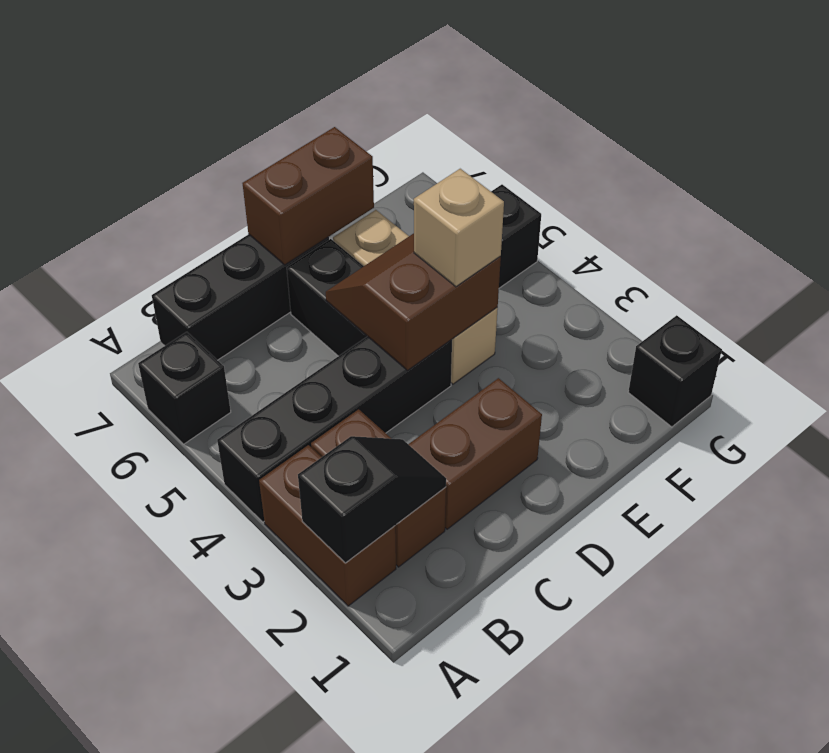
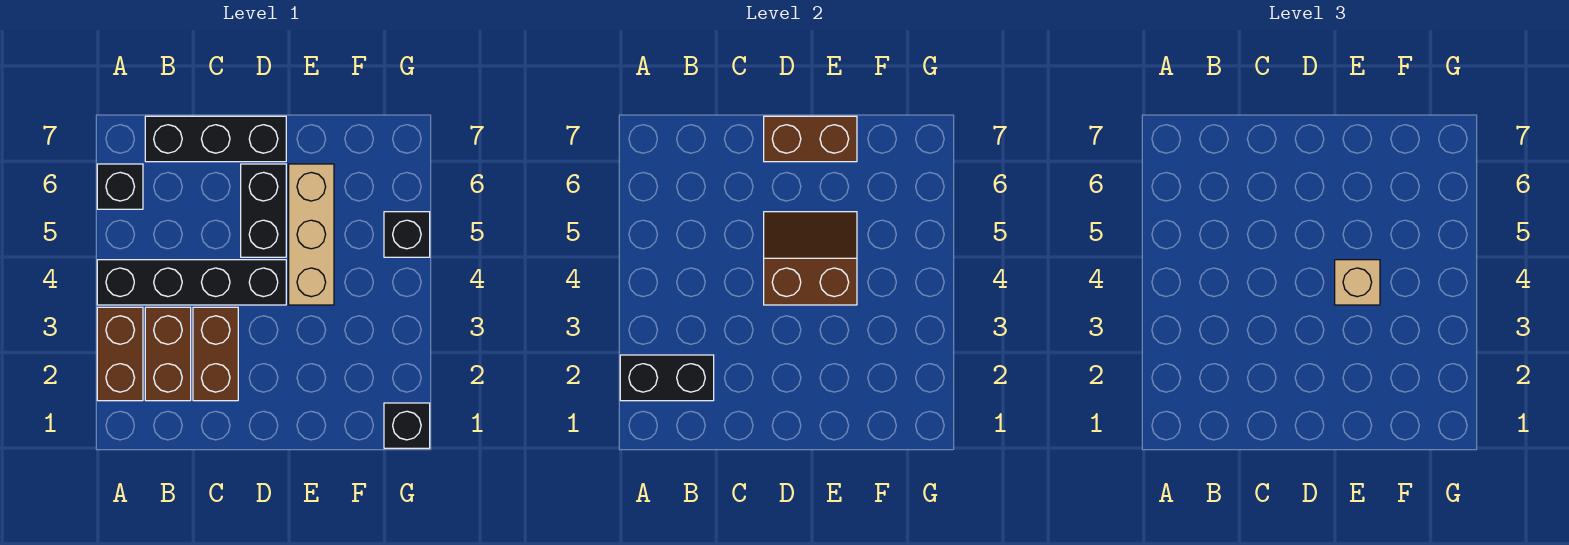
black slope A2:B2 level 2 top A -> black brick A2:B2 level 2
brown brick C2:D2 level 1 -> brown brick C2:C3 level 1

